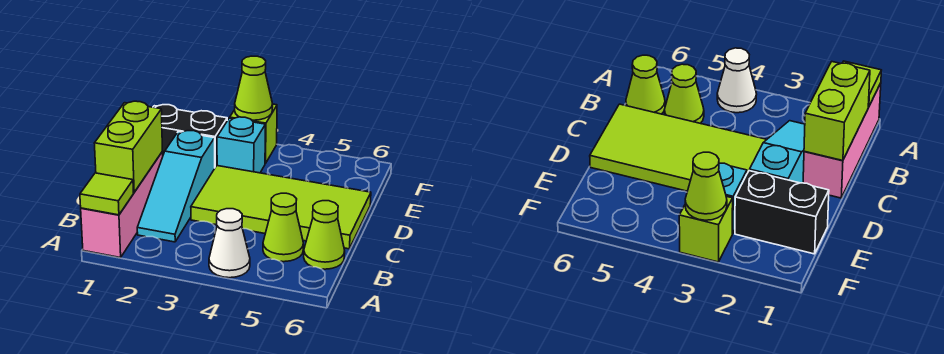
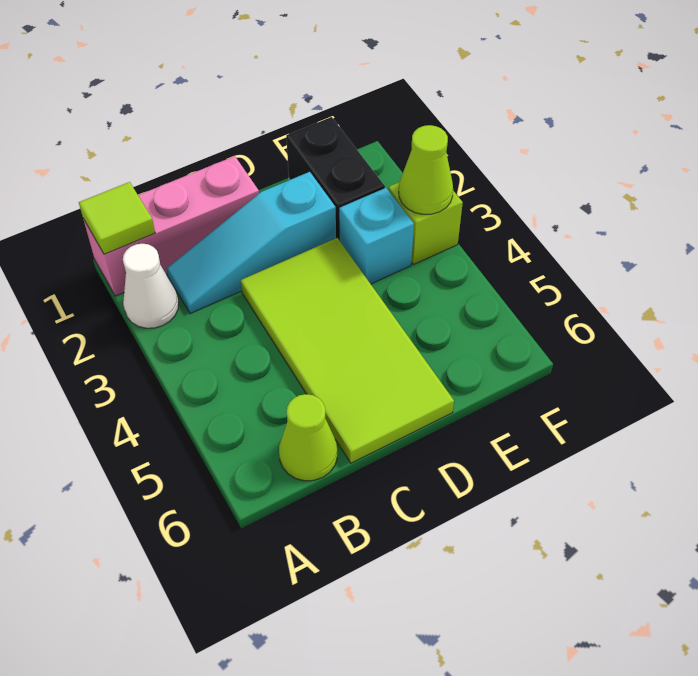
white cone A4 level 1 -> white cone A2 level 1
lime brick B1:C1 level 2 -> none
lime cone B5 level 1 -> none

